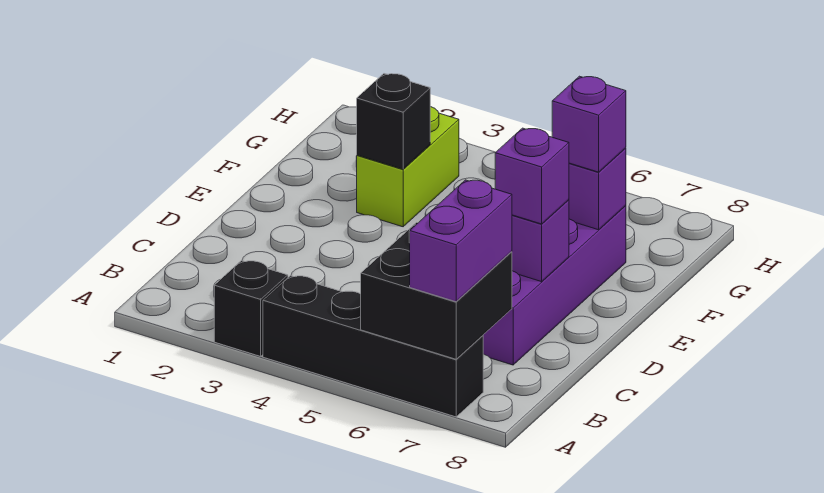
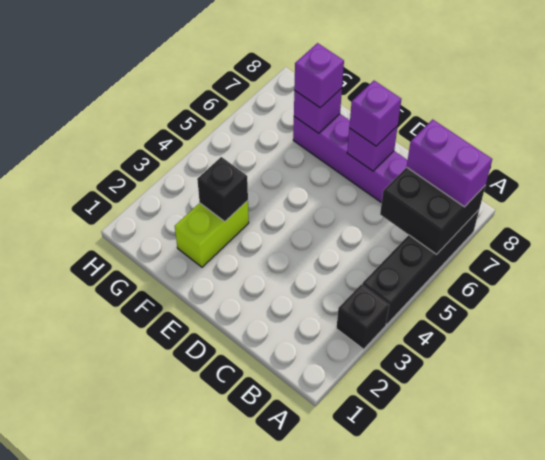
lime brick F3:G3 level 1 -> lime brick F2:F3 level 1

